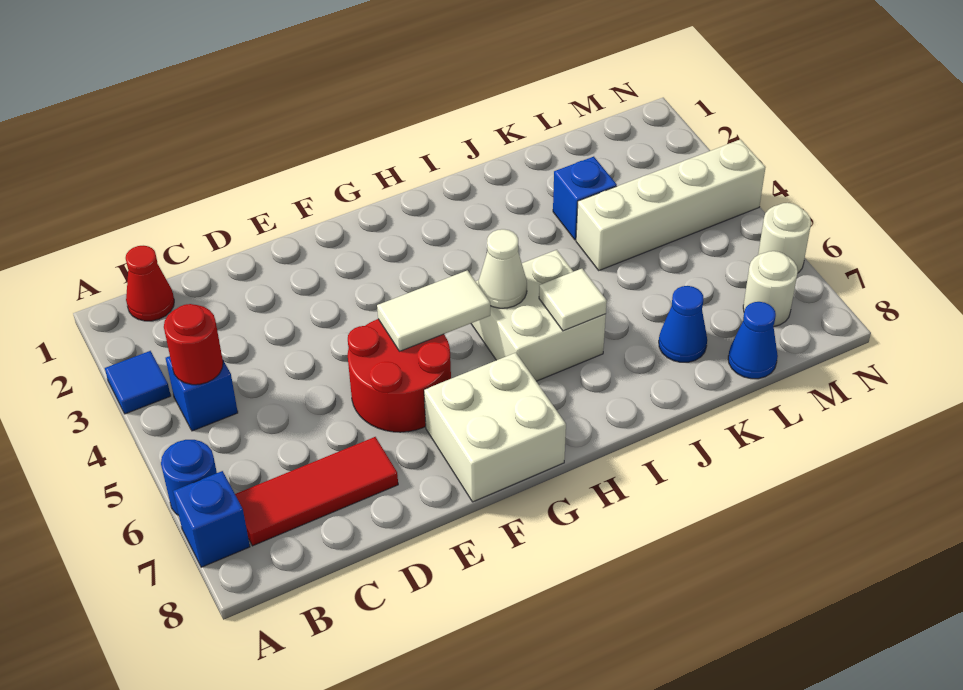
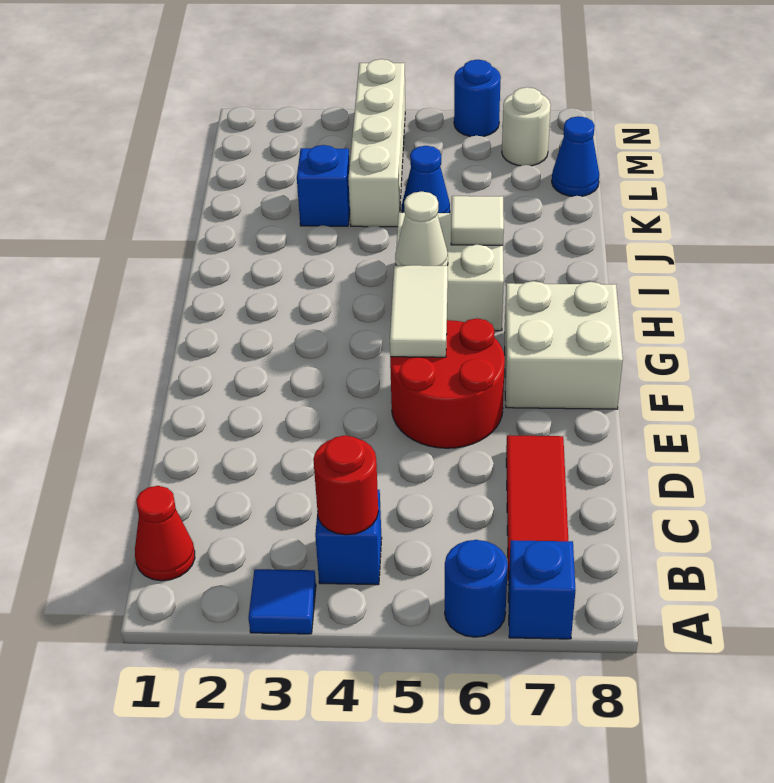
blue cone K7 level 1 -> blue cone K5 level 1
white round brick N6 level 1 -> blue round brick N6 level 1

